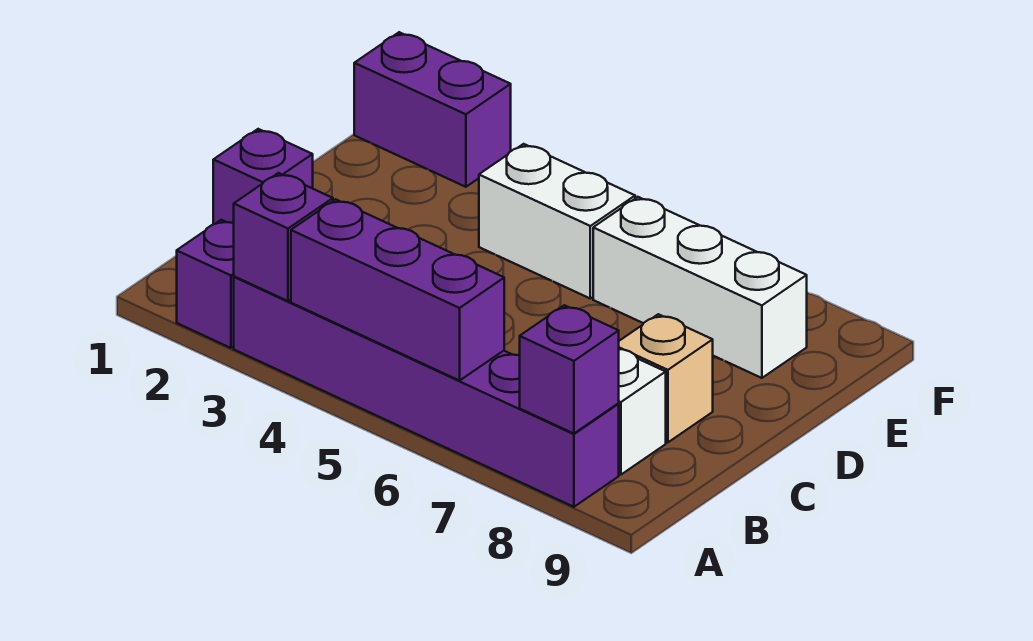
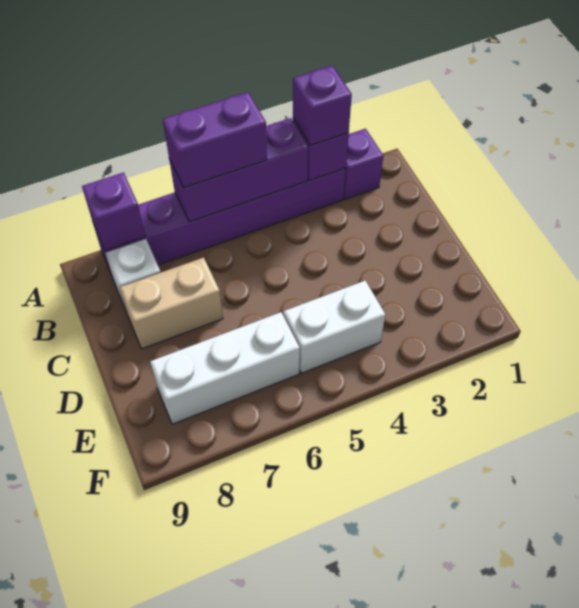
purple brick C1 level 1 -> purple brick A3 level 3
tan brick C8 level 1 -> tan brick C7:C8 level 1
purple brick F1:F2 level 1 -> purple brick A5:A6 level 3

